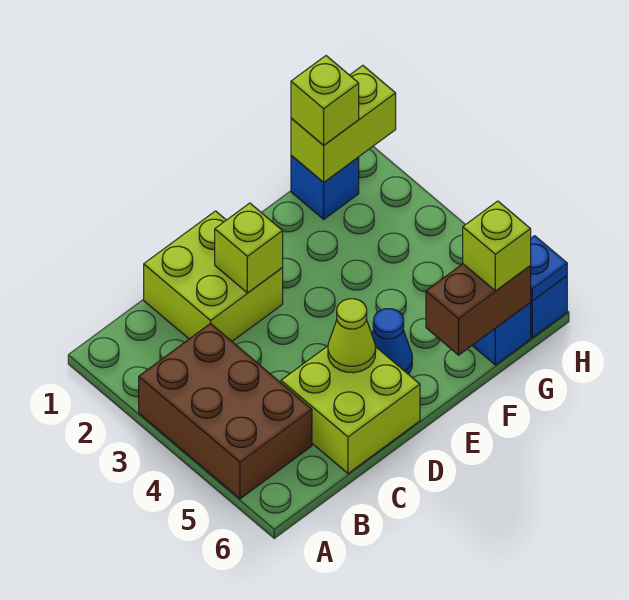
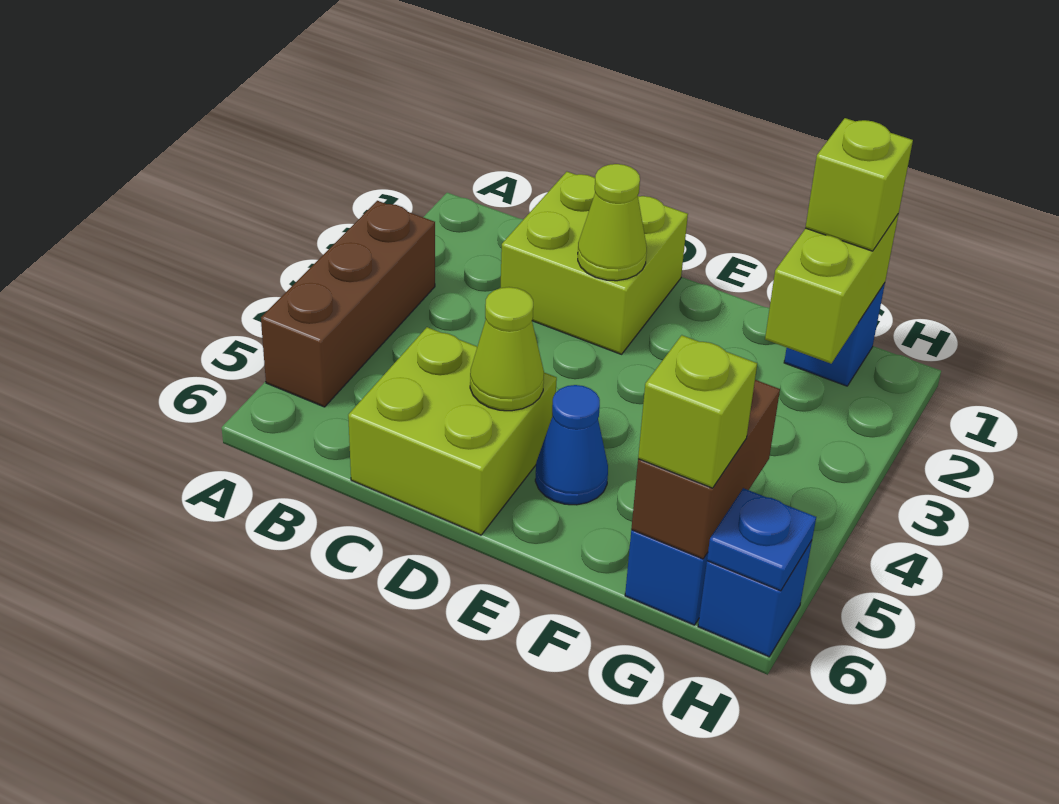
brown brick A3:B5 level 1 -> brown brick A3:A5 level 1
lime brick D2 level 2 -> lime cone D2 level 2
brown brick F6:G6 level 2 -> brown brick G5:G6 level 2
lime brick G1:H1 level 2 -> lime brick G1:G2 level 2

